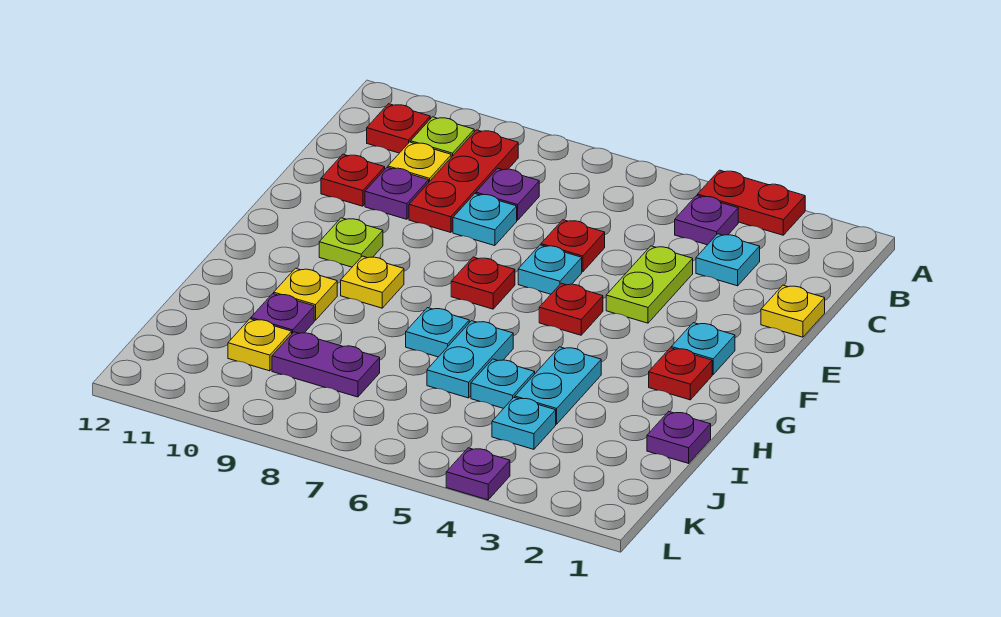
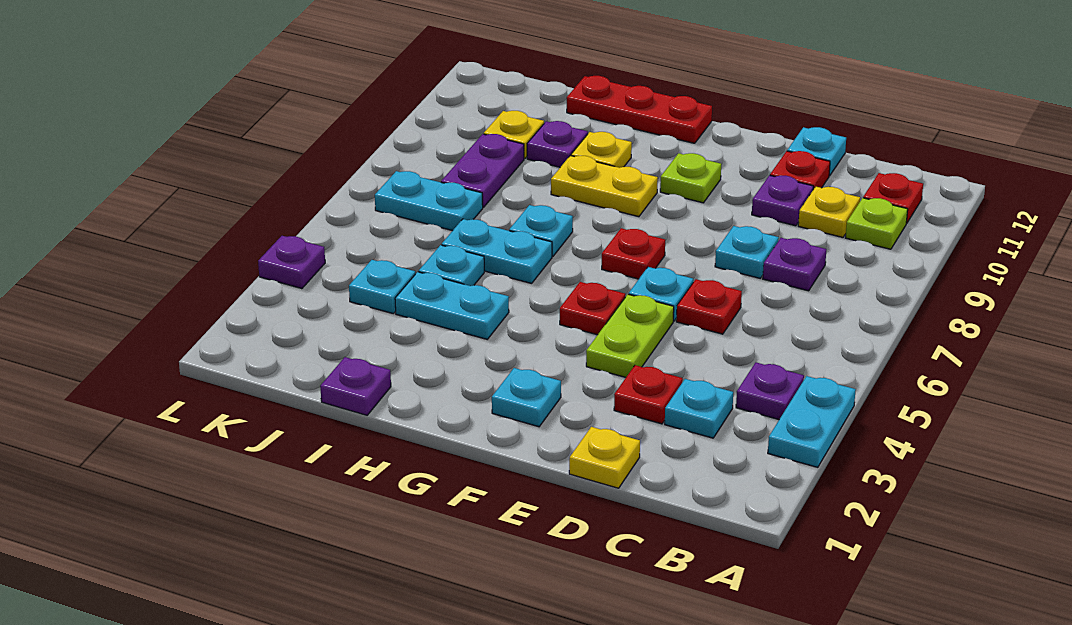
red plate A3:A4 level 1 -> cyan plate A3:A4 level 1
red plate B9:D9 level 1 -> red plate G12:I12 level 1
lime plate D4:E4 level 1 -> lime plate E4:E5 level 1
none -> cyan plate D12 level 1
red plate G2 level 1 -> red plate D3 level 1
yellow plate G9 level 1 -> yellow plate G9:H9 level 1
none -> cyan plate J7:K7 level 1

